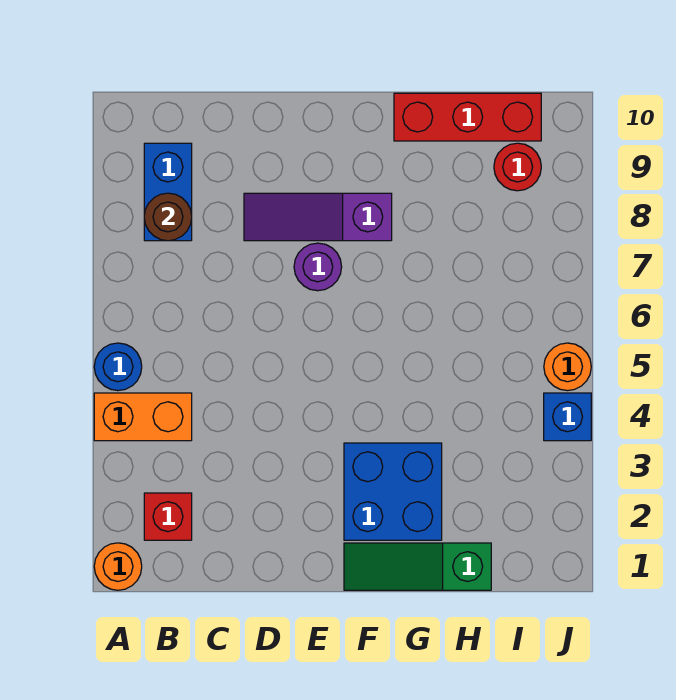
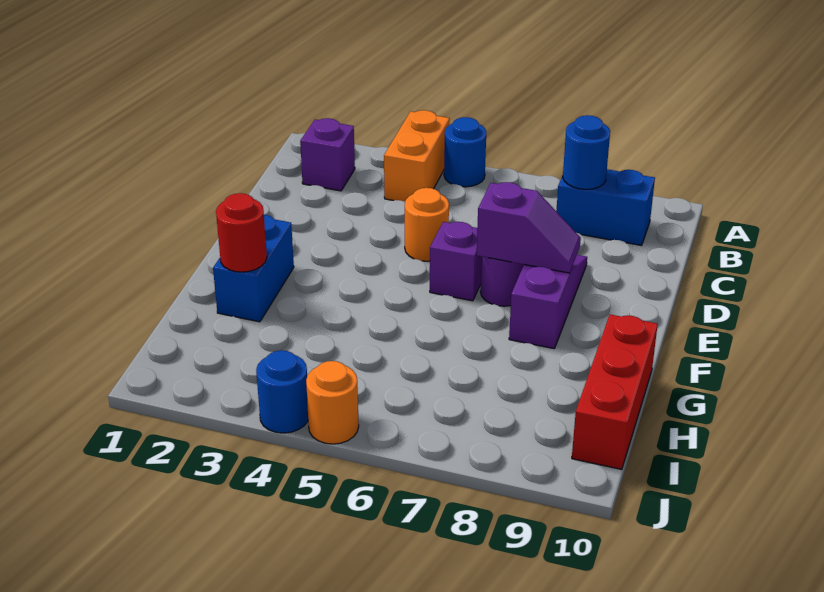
orange round brick A1 level 1 -> orange round brick D5 level 1
red brick B2 level 1 -> purple brick B2 level 1
brown round brick B8 level 2 -> blue round brick B8 level 2
none -> purple brick E6 level 1
none -> purple slope E7:E8 level 2 top 7
green slope F1:H1 level 1 top H -> none
blue brick F2:G3 level 1 -> blue brick F2:G2 level 1
red round brick I9 level 1 -> red round brick G2 level 2
blue brick J4 level 1 -> blue round brick J4 level 1

